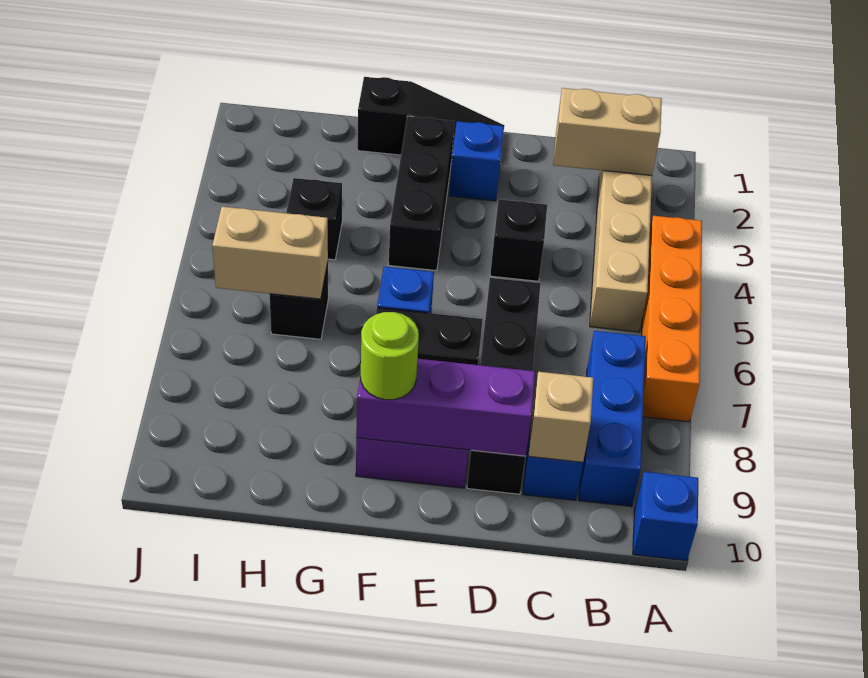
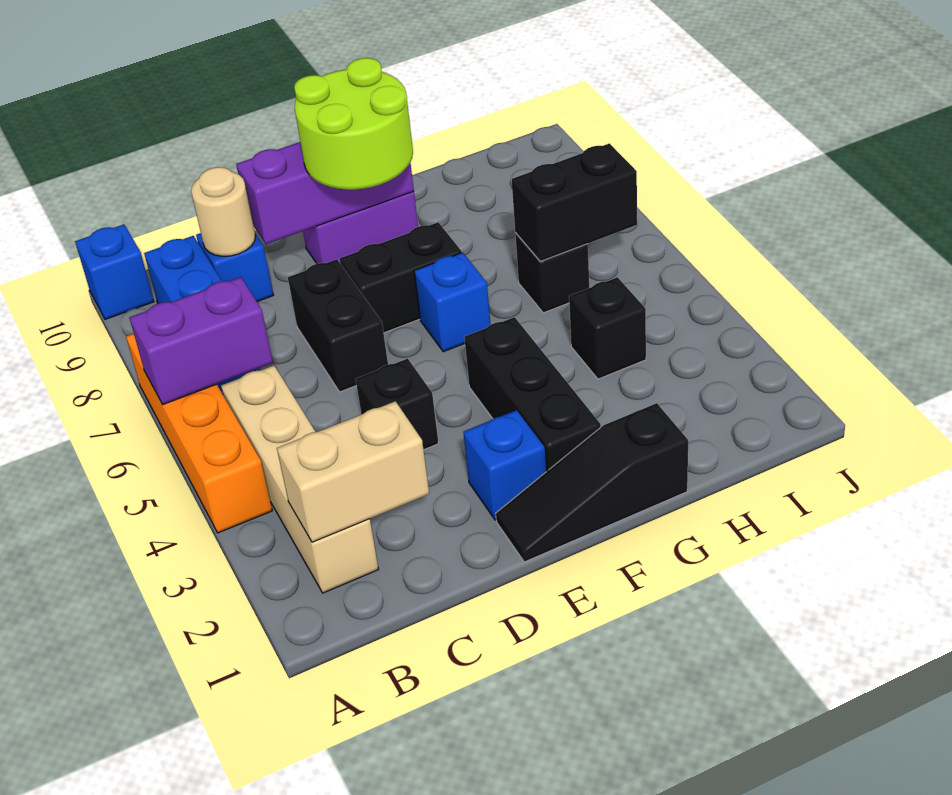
none -> purple brick A6:B6 level 2
tan brick C9 level 2 -> tan round brick C9 level 2
black brick D6:D9 level 1 -> black brick D6:D7 level 1
lime round brick F9 level 3 -> lime round brick E8:F9 level 3
tan brick H6:I6 level 2 -> black brick H6:I6 level 2

